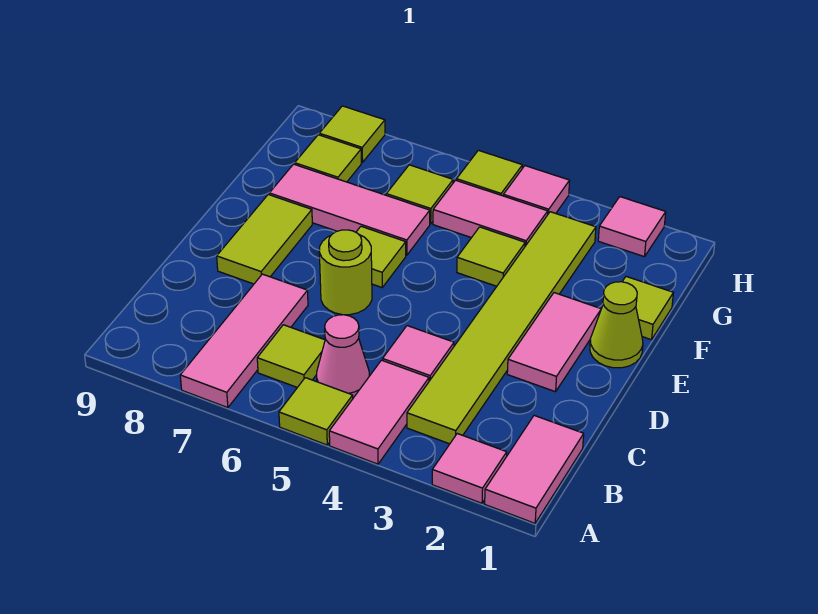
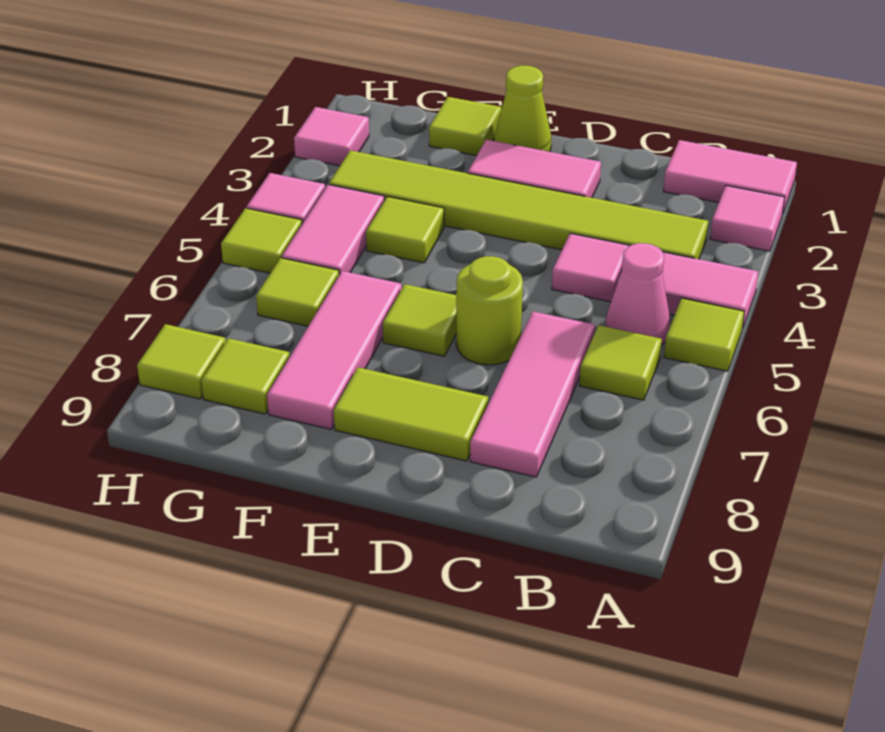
pink tile A7:C7 level 1 -> pink tile C6:C8 level 1

